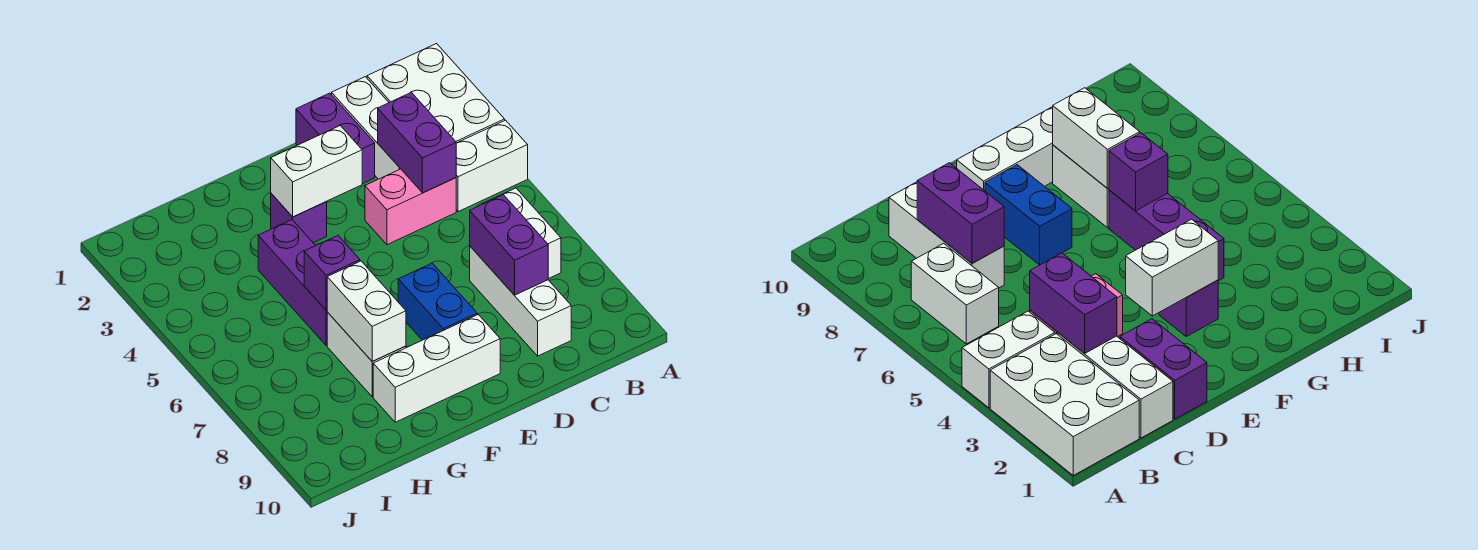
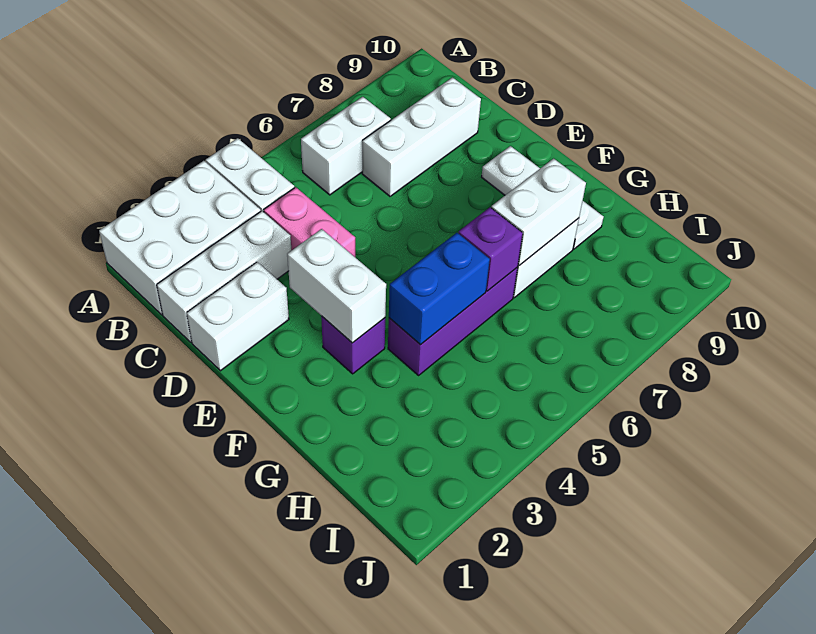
purple brick C3:C4 level 2 -> none
purple brick C7:C8 level 2 -> none
purple brick D1:D2 level 1 -> white brick D1:D2 level 1
blue brick E7:E8 level 1 -> blue brick G4:G5 level 2
white brick E9:G9 level 1 -> white plate E9:G9 level 1

